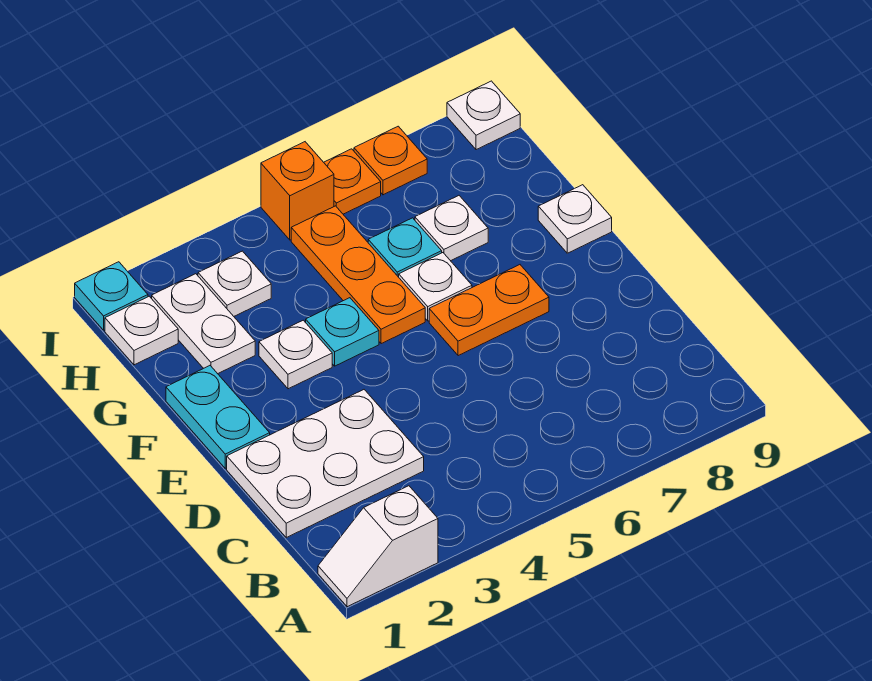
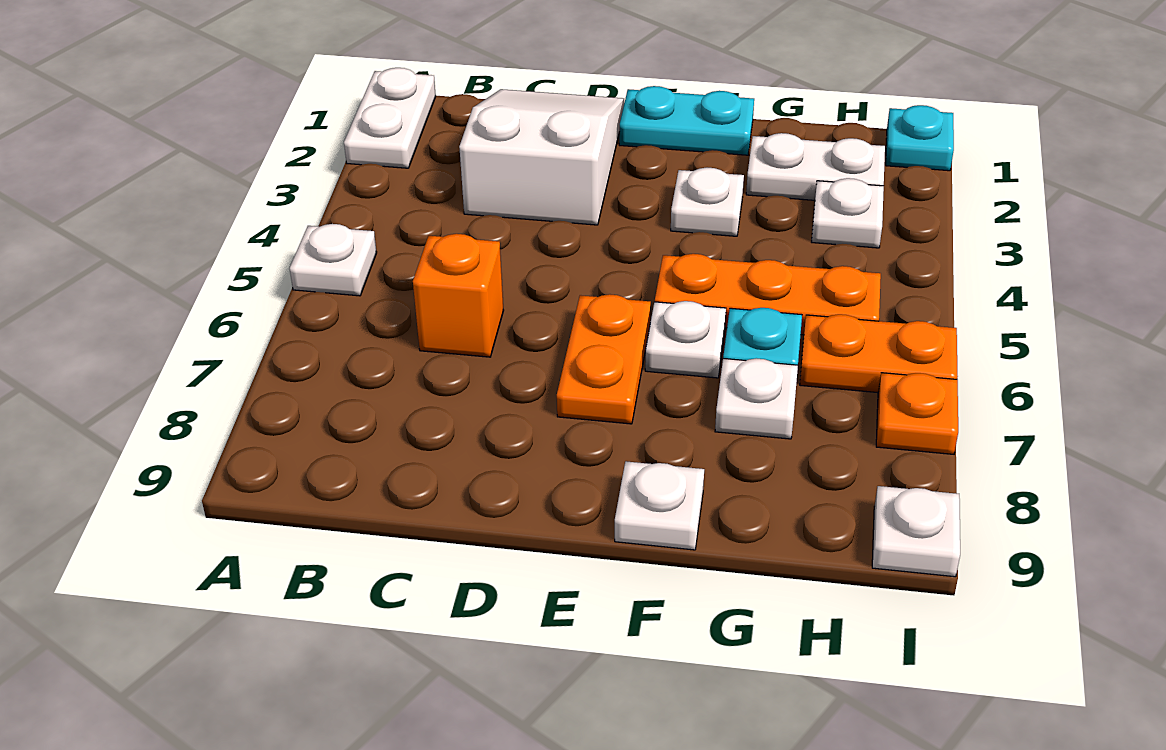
white slope A1:A2 level 1 top 2 -> white plate A1:A2 level 1
white plate C1:D3 level 1 -> white slope C1:D3 level 1 top 3
cyan plate F4 level 1 -> none
white plate H1 level 1 -> white plate A5 level 1
orange brick I5 level 1 -> orange brick C6 level 1
orange plate I6 level 1 -> orange plate H6:I6 level 1

